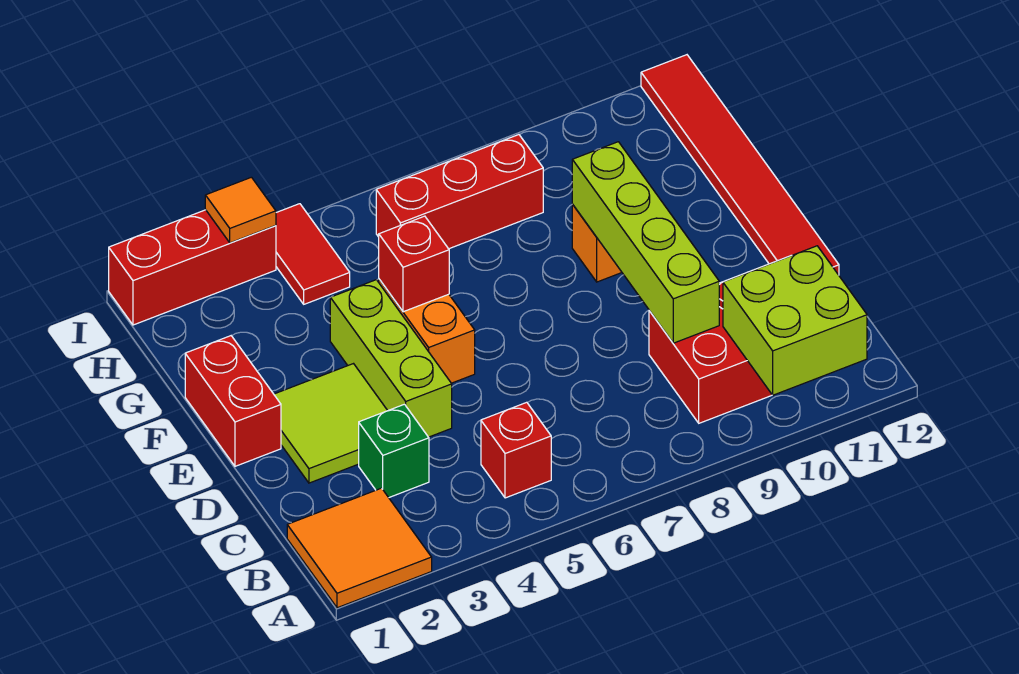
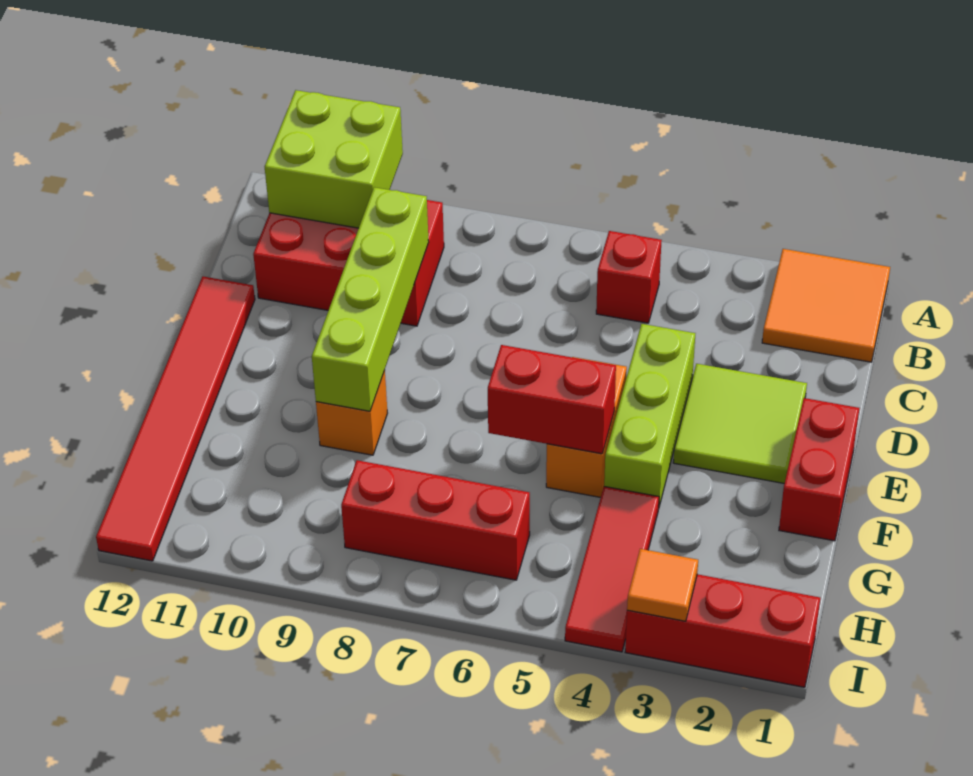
green brick C3 level 1 -> none
red brick F5 level 2 -> red brick F5:F6 level 2
red tile H4:I4 level 1 -> red tile G4:I4 level 1

